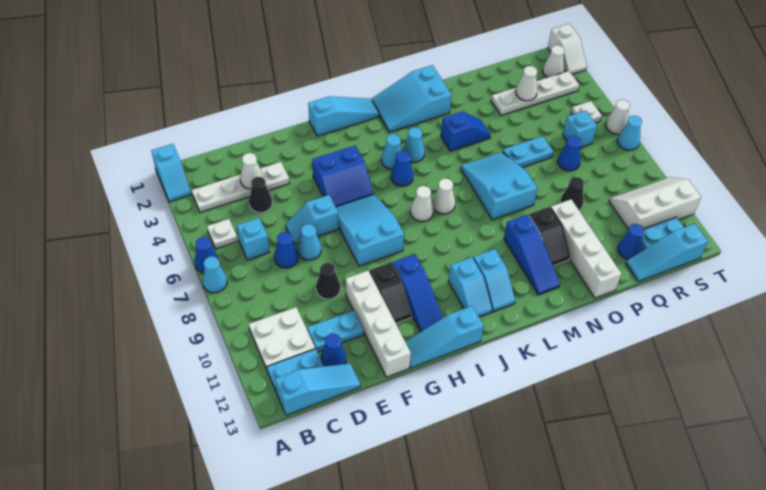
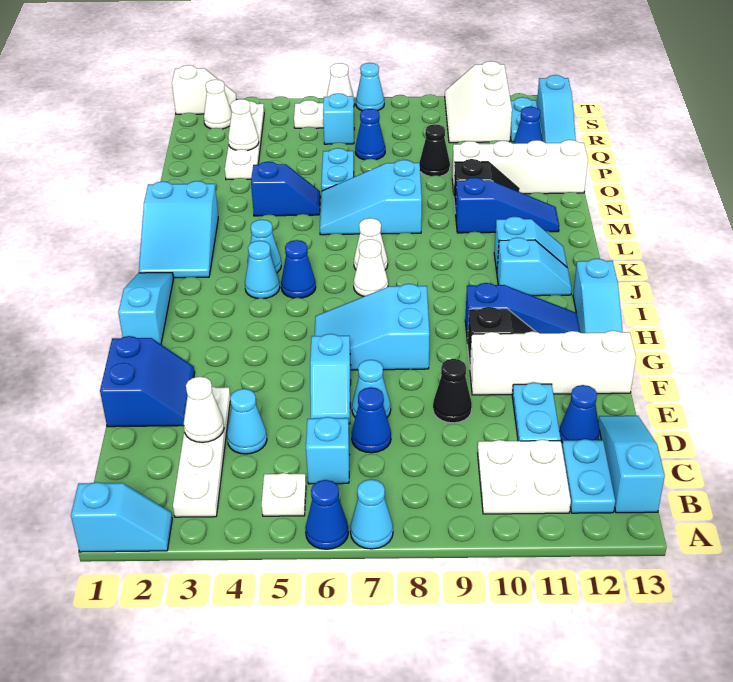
black cone D4 level 1 -> cyan cone D4 level 1
blue slope G4:H5 level 1 top 4 -> blue slope E1:F2 level 1 top 1
blue slope M4:N4 level 1 top M -> blue slope N4:N5 level 1 top 4

